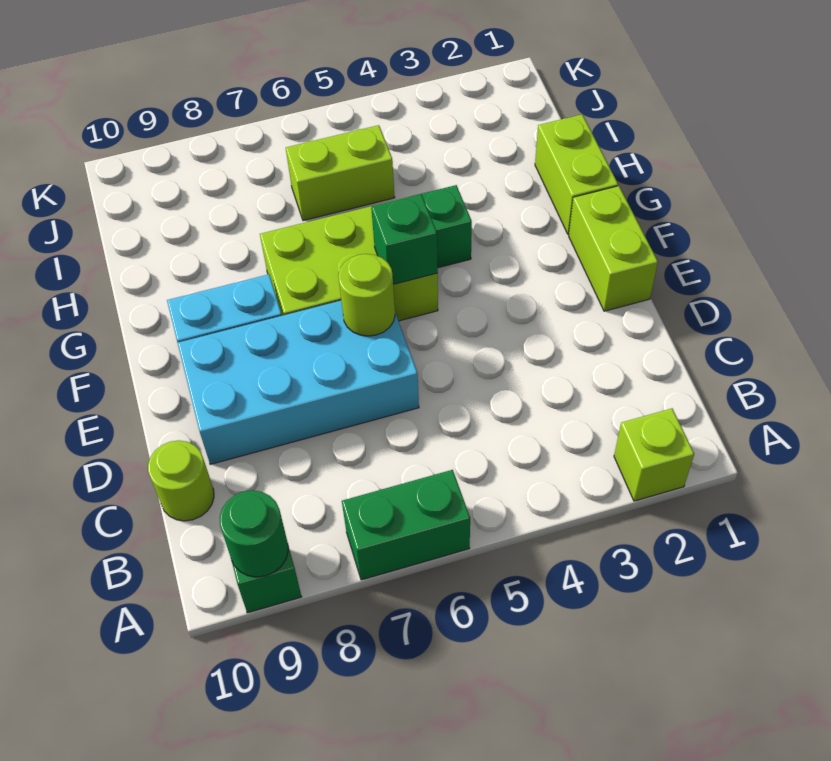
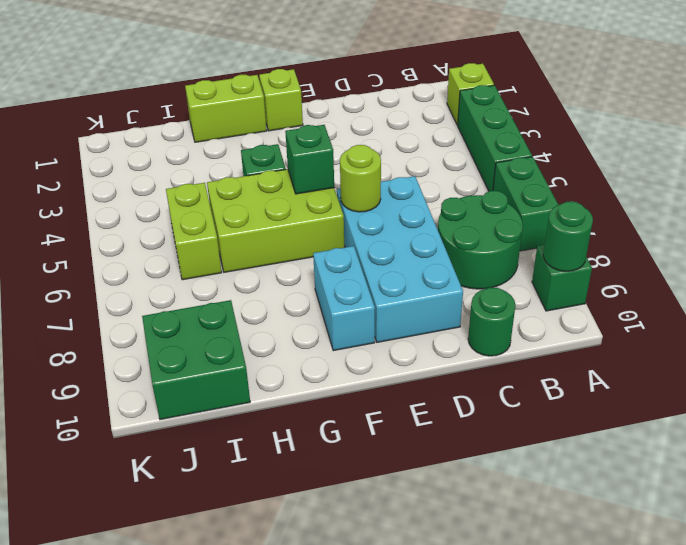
none -> green brick A3:A5 level 1
none -> green round brick B7:C8 level 1
lime round brick C10 level 1 -> green round brick C10 level 1
lime brick E1:F1 level 1 -> lime brick F1 level 1
lime brick F5:G7 level 1 -> lime brick F5:H6 level 1
none -> green brick I9:J10 level 1

